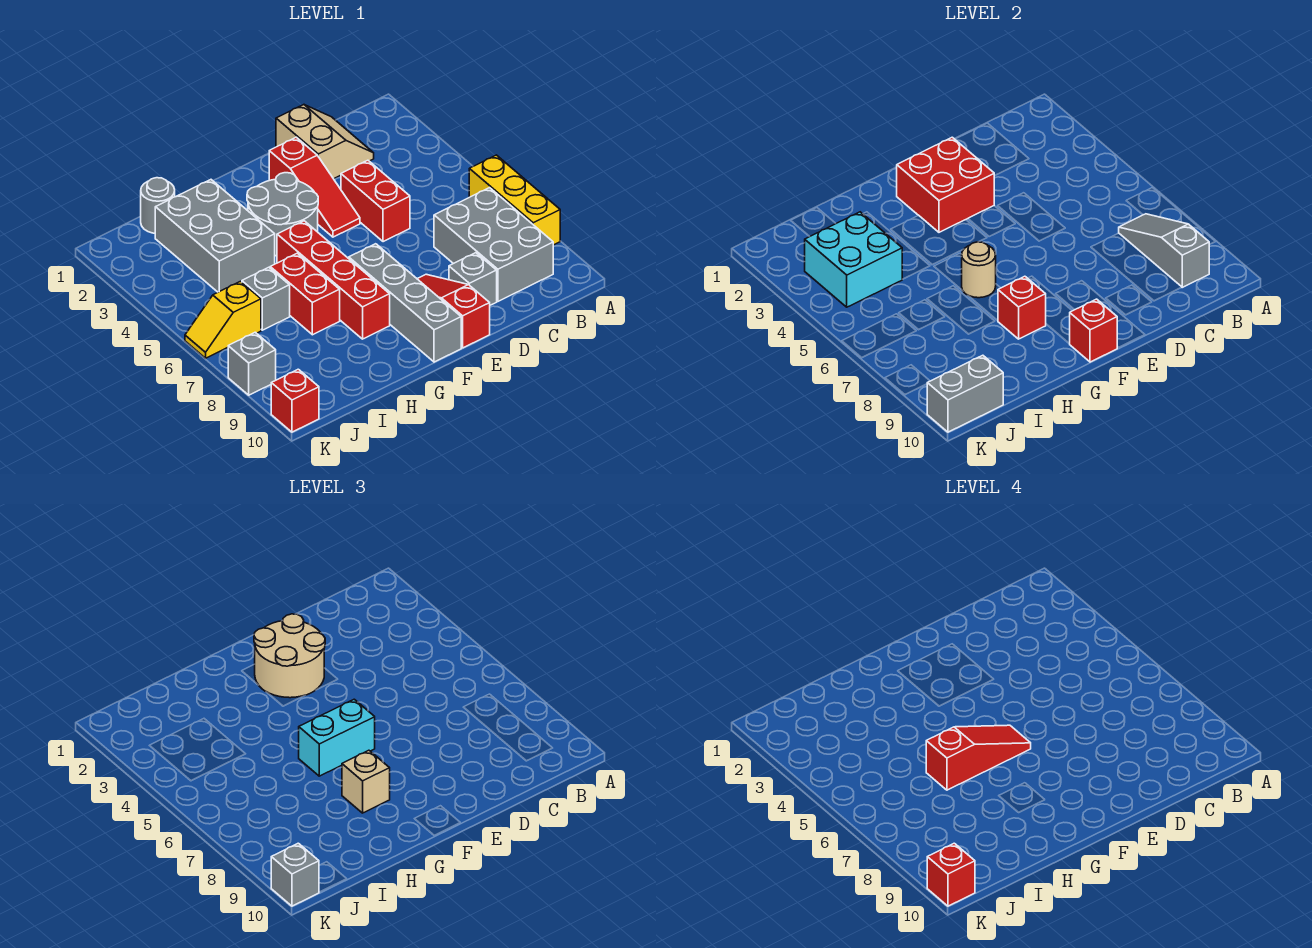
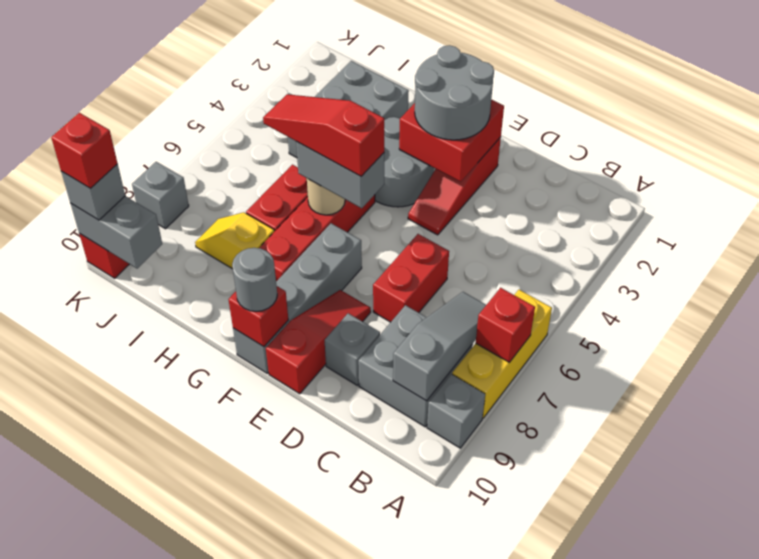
grey brick B7:C9 level 1 -> grey brick B8:C9 level 1
tan slope C1:D2 level 1 top D -> none
red brick D4:D5 level 1 -> red brick D6:D7 level 1
tan round brick E2:F3 level 3 -> grey round brick E2:F3 level 3
cyan brick F6:G6 level 3 -> grey brick F6:G6 level 3
red slope F6:H6 level 4 top H -> red slope F6:H6 level 4 top F
red brick G8 level 2 -> red brick A7 level 2
tan brick G8 level 3 -> none
grey round brick I1 level 1 -> grey round brick F10 level 3
cyan brick I3:J4 level 2 -> none
grey brick I6 level 1 -> grey brick A9 level 1
yellow slope J6:K6 level 1 top J -> yellow slope H8:I8 level 1 top H

